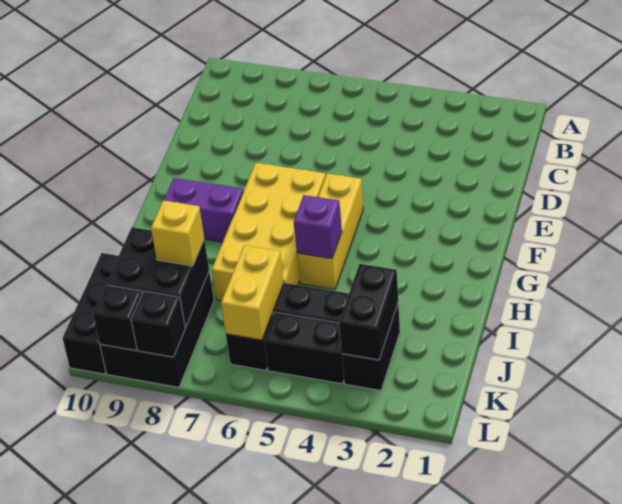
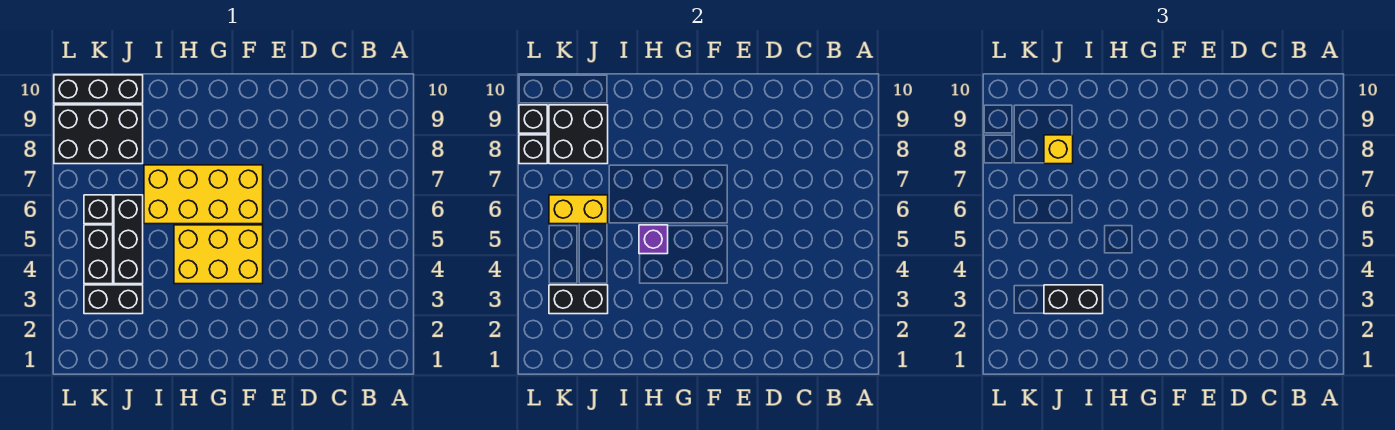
yellow brick F5:H5 level 1 -> yellow brick F4:H5 level 1
purple brick G8:G9 level 1 -> none
none -> black brick I3:J3 level 3

